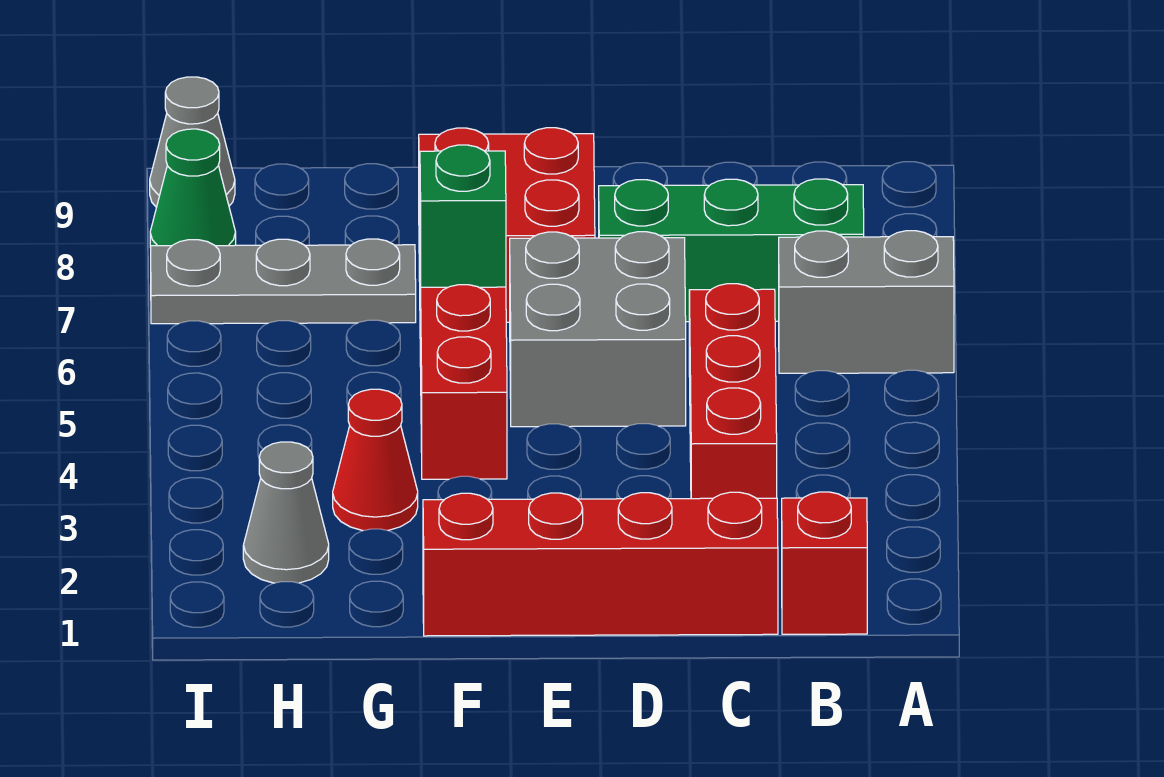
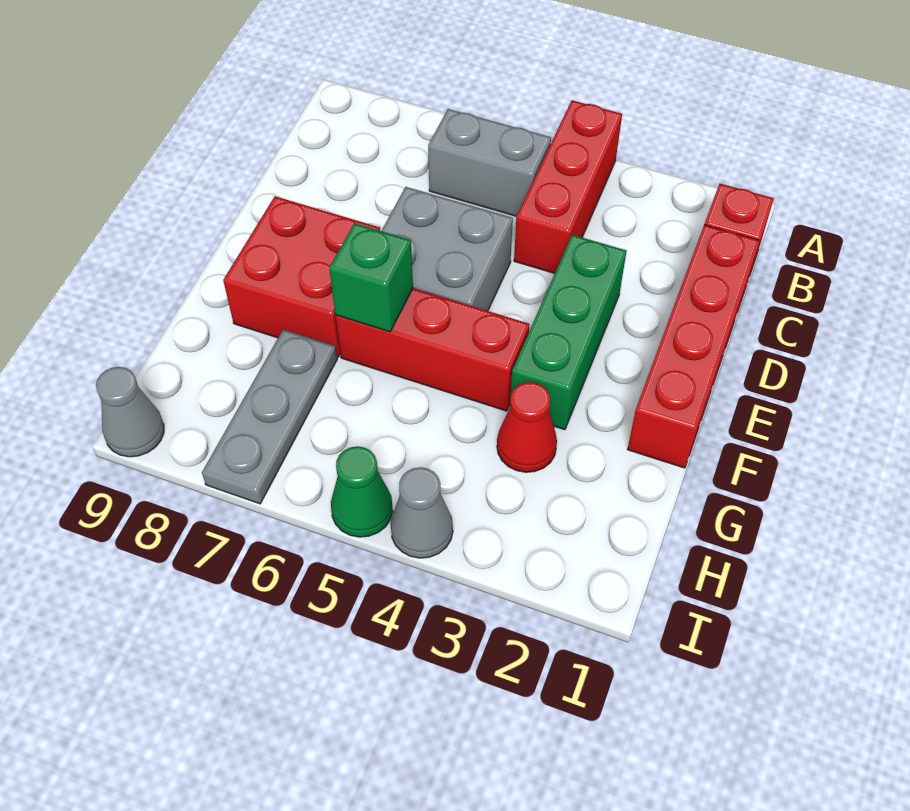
grey brick A6:B6 level 1 -> grey brick B5:B6 level 1
green brick B7:D7 level 1 -> green brick D3:F3 level 1
red brick C3:C5 level 1 -> red brick A4:C4 level 1
grey cone H2 level 1 -> grey cone I4 level 1
green cone I8 level 1 -> green cone I5 level 1

